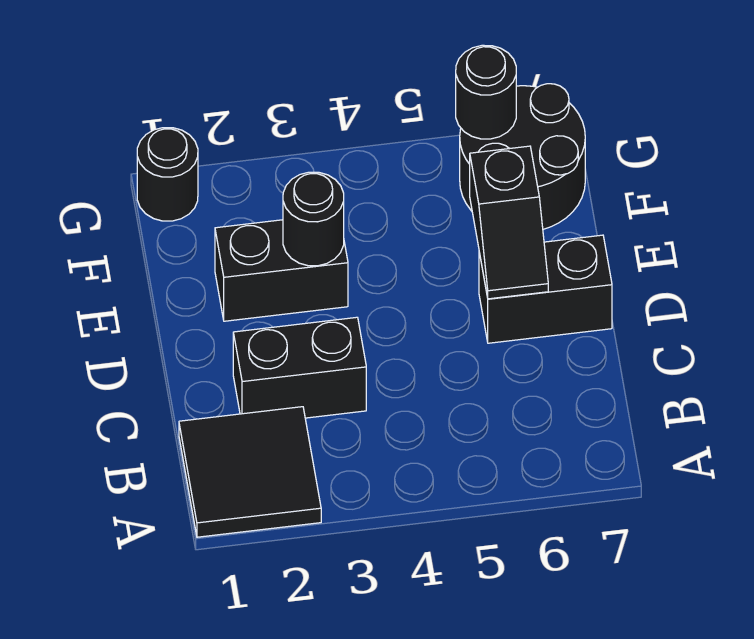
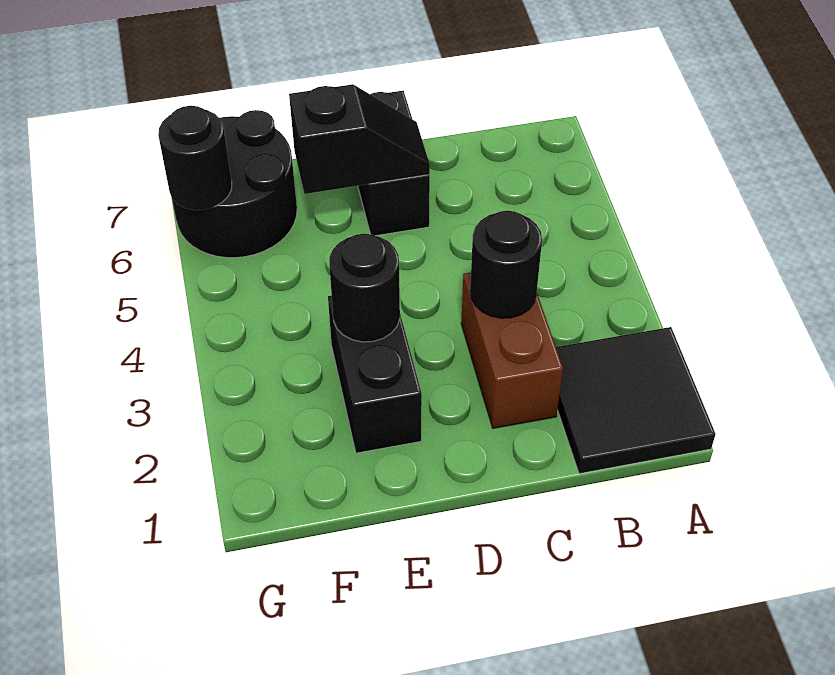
black brick C2:C3 level 1 -> brown brick C2:C3 level 1
black round brick G1 level 1 -> black round brick C3 level 2

